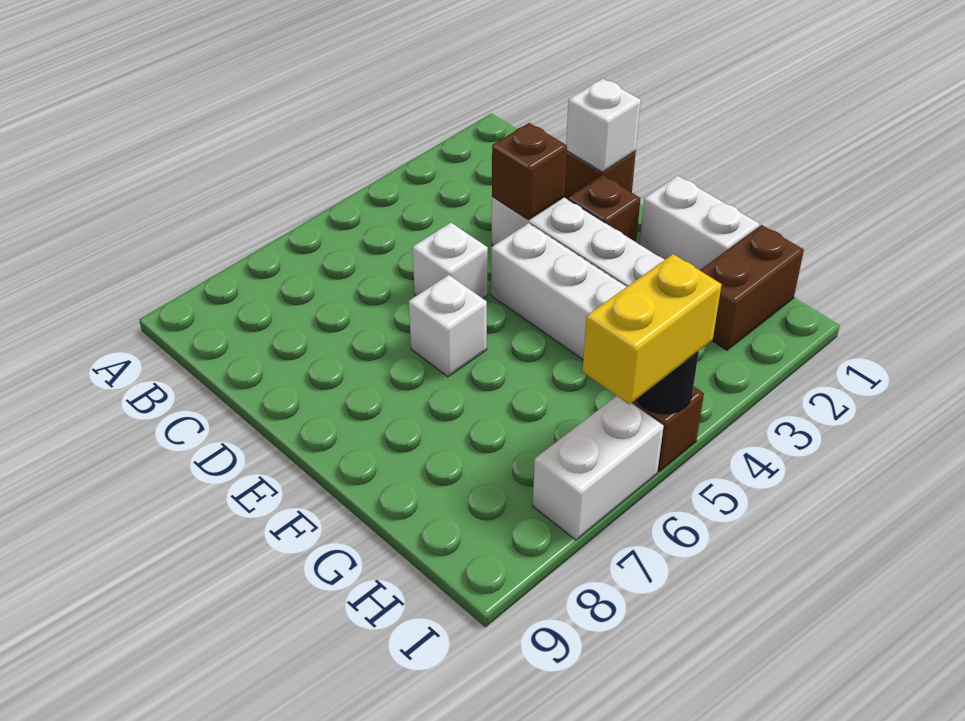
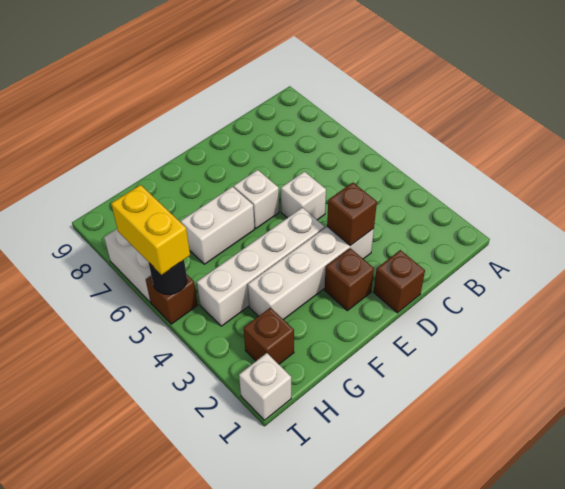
white brick D1 level 2 -> white brick I1 level 1
white brick F1:G1 level 1 -> white brick F6:G6 level 1
brown brick H1:H2 level 1 -> brown brick H2 level 1

